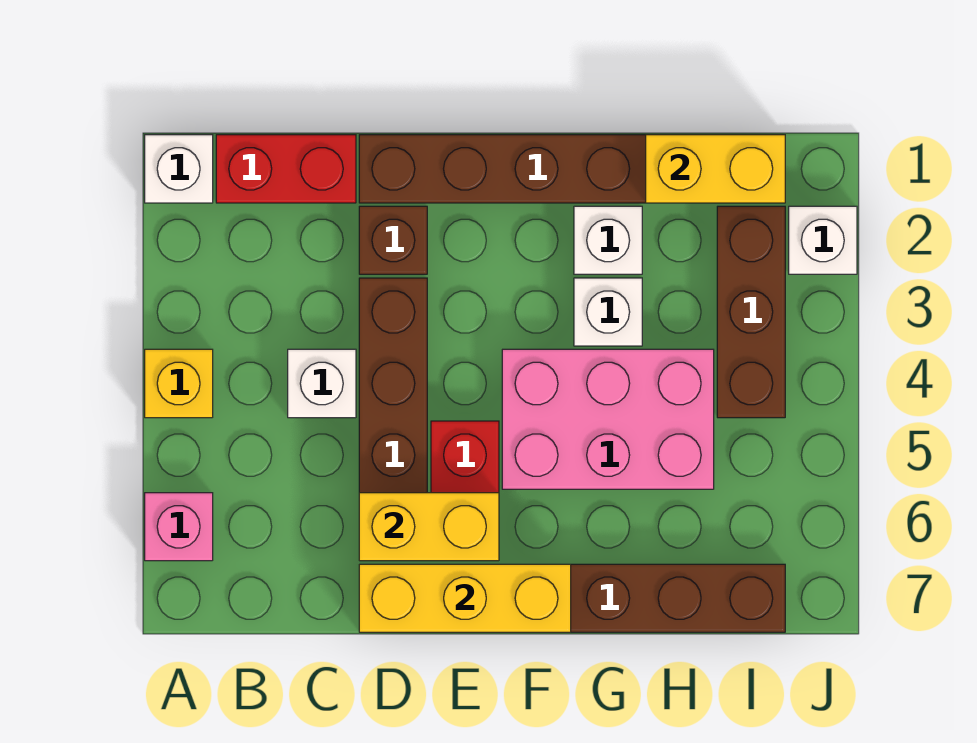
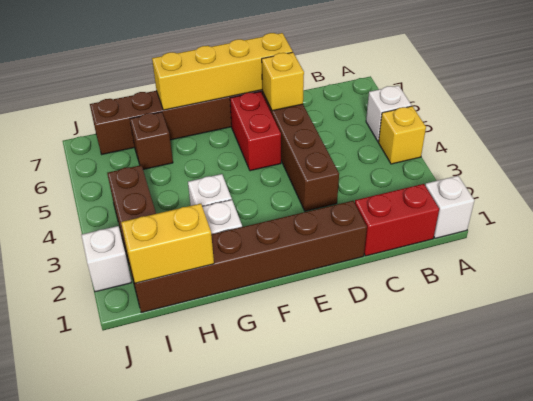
pink brick A6 level 1 -> none
white brick C4 level 1 -> white brick A5 level 1
brown brick D2 level 1 -> brown brick H6 level 1
yellow brick D6:E6 level 2 -> yellow brick D6 level 2
yellow brick D7:F7 level 2 -> yellow brick D7:G7 level 2
pink brick F4:H5 level 1 -> none

